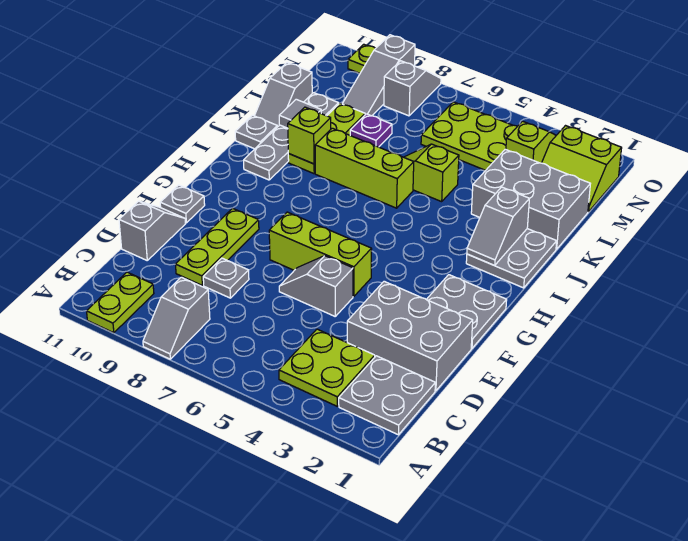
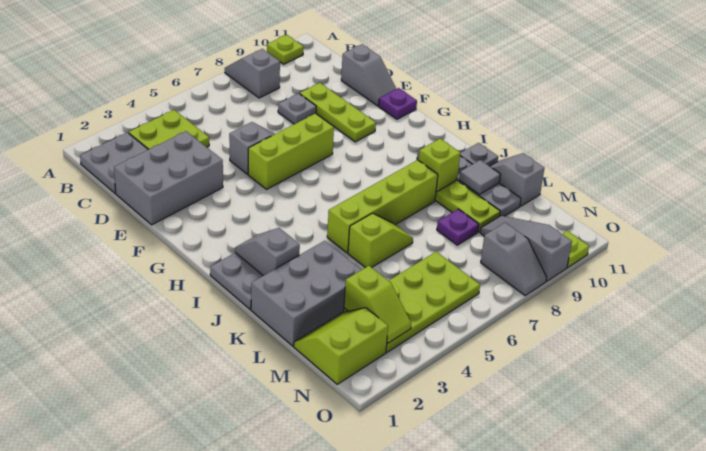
lime plate A10:B10 level 1 -> lime plate A10 level 1
grey plate F1:G2 level 1 -> none
grey plate F11 level 1 -> purple plate F11 level 1
lime brick J6:J8 level 1 -> lime brick J5:J8 level 1

